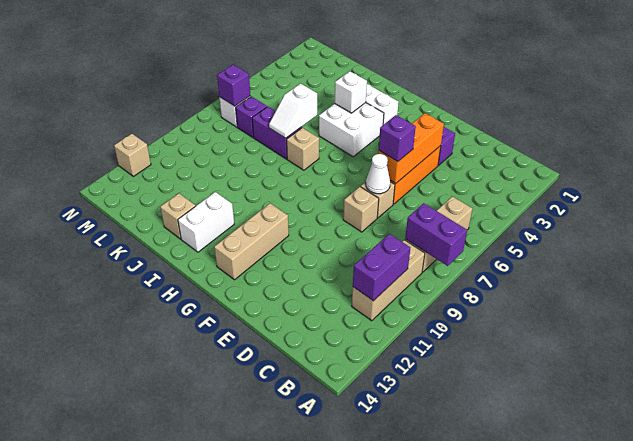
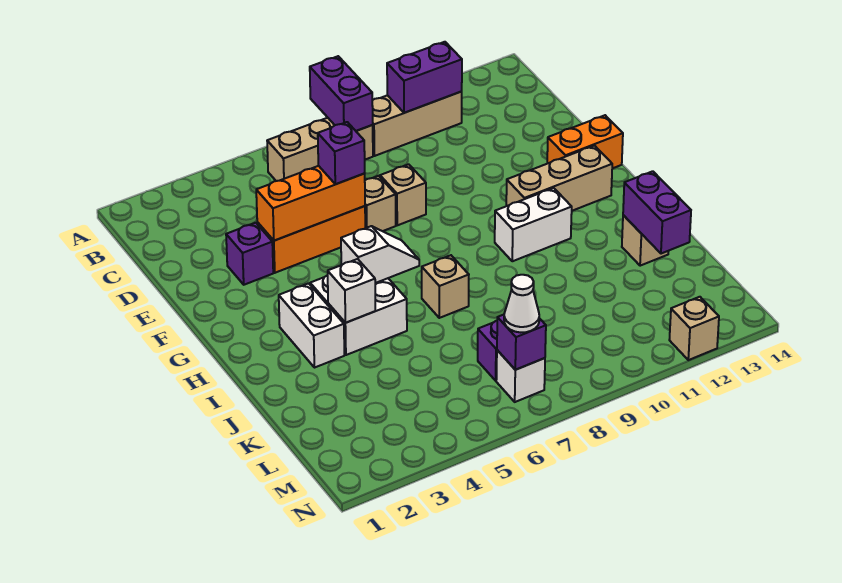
white cone E7 level 2 -> white cone M7 level 3
none -> orange brick F13:F14 level 1
white brick I12:I13 level 1 -> white brick H10:H11 level 1
white slope J6:J7 level 2 top 6 -> white slope H5:H6 level 2 top 5
purple brick J7:K7 level 1 -> purple brick J13:K13 level 2

